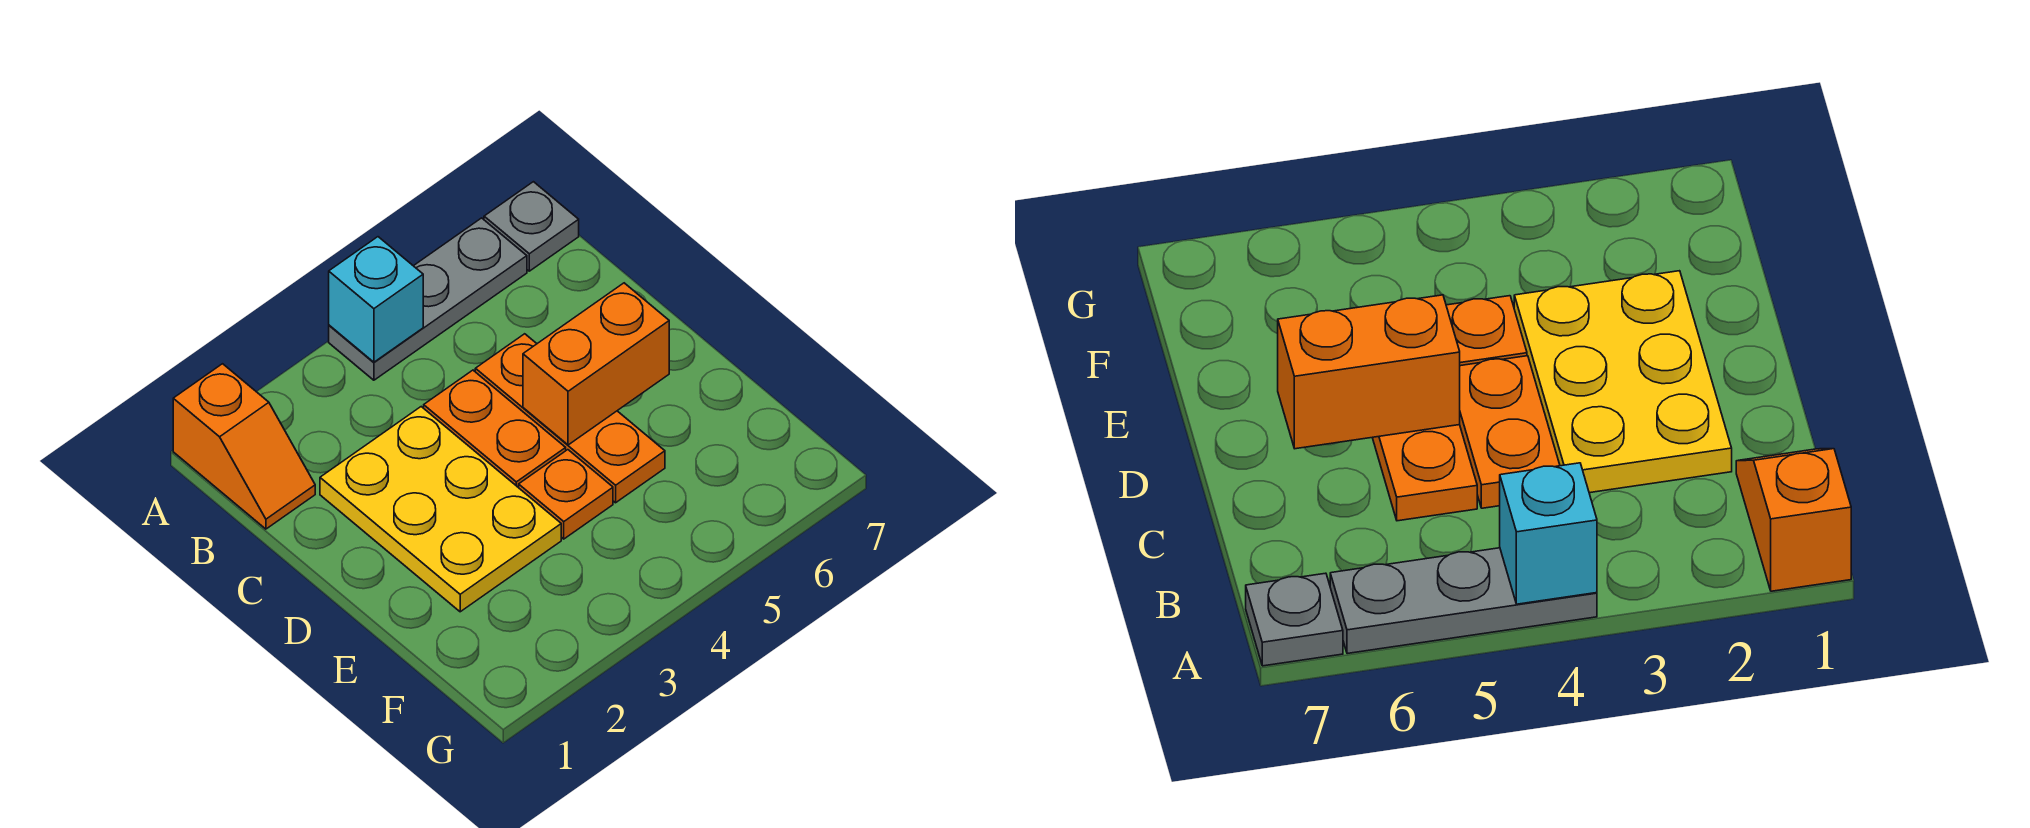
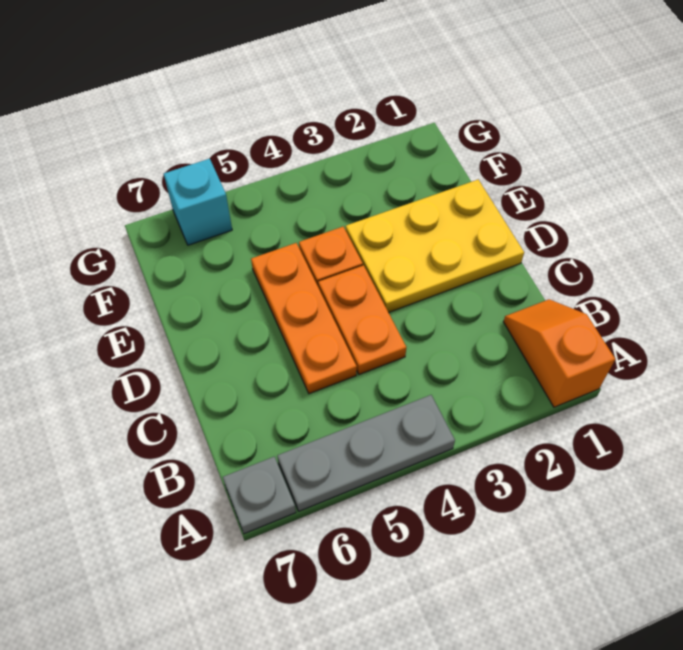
cyan brick A4 level 2 -> cyan brick G6 level 1
yellow plate C2:E3 level 1 -> yellow plate D1:E3 level 1
orange brick D5:D6 level 2 -> none

